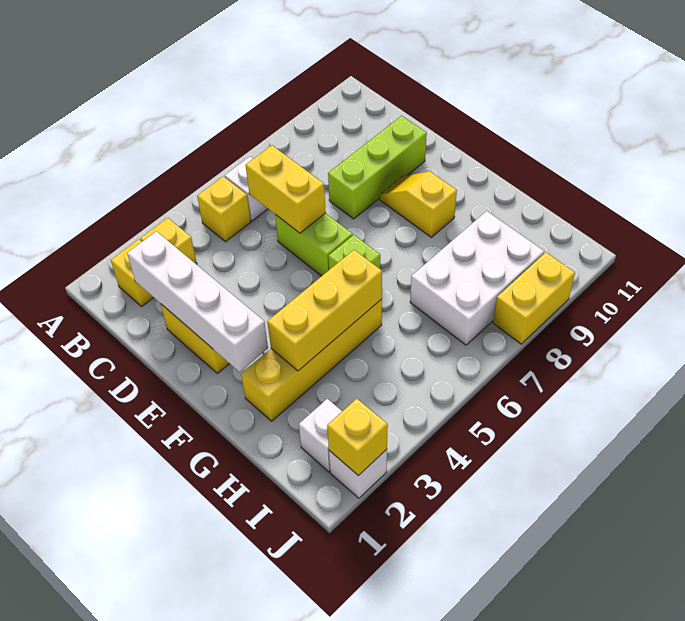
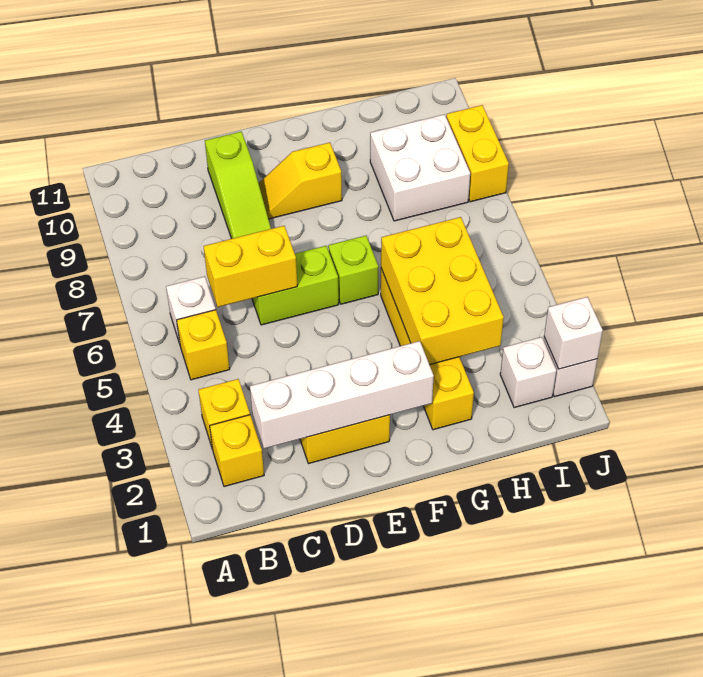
lime brick D8:D10 level 1 -> lime slope D8:D10 level 1 top 10
yellow brick G3:G5 level 2 -> yellow brick G3:H5 level 2
white brick H7:I9 level 1 -> white brick H8:I9 level 1
yellow brick J2 level 2 -> white brick J2 level 2

